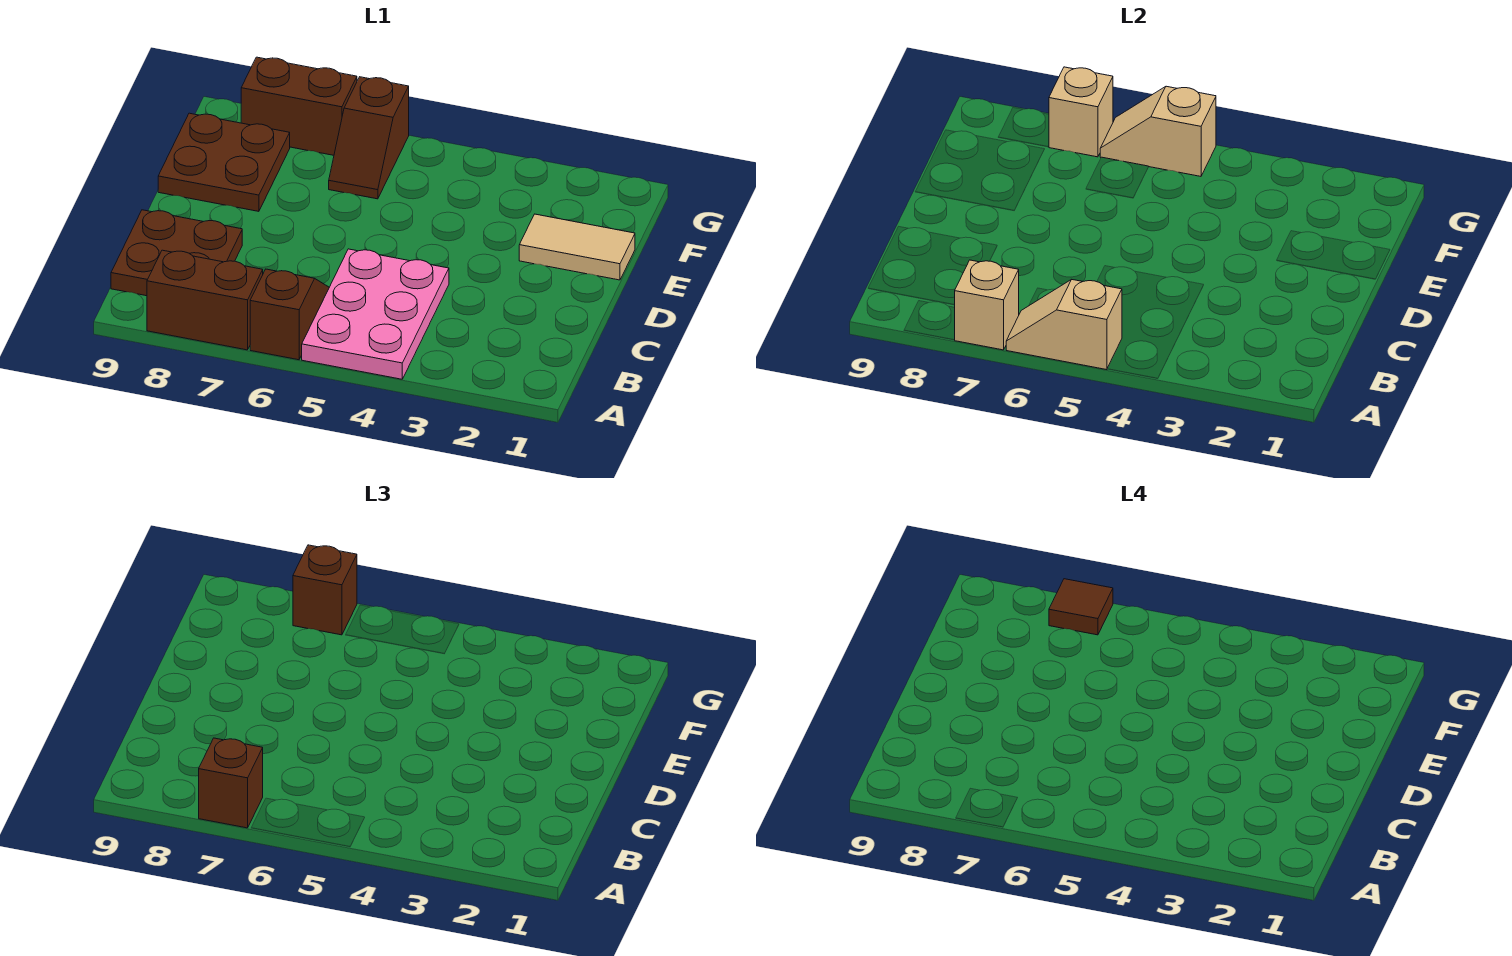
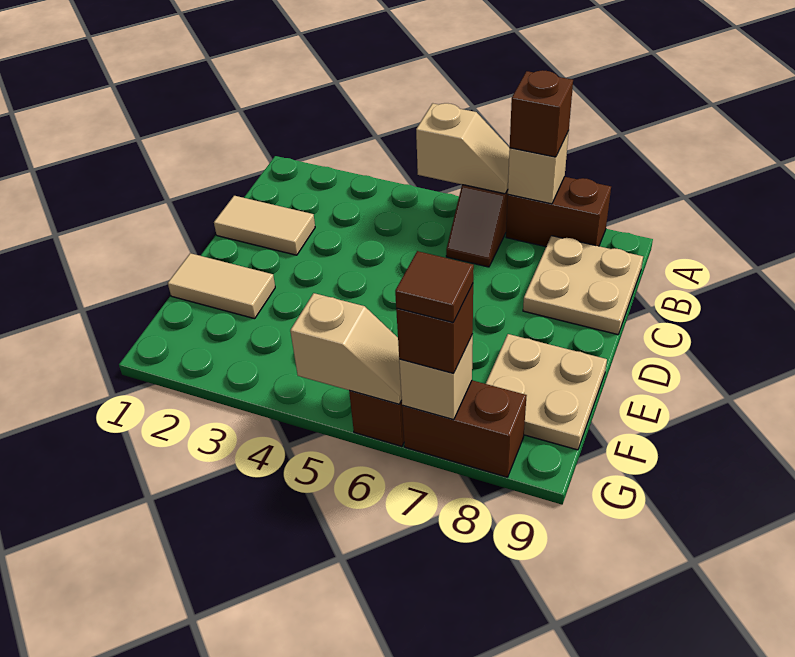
pink plate A4:C5 level 1 -> none
brown plate B8:C9 level 1 -> tan plate B8:C9 level 1
none -> tan tile C1:C2 level 1
brown plate E8:F9 level 1 -> tan plate E8:F9 level 1

